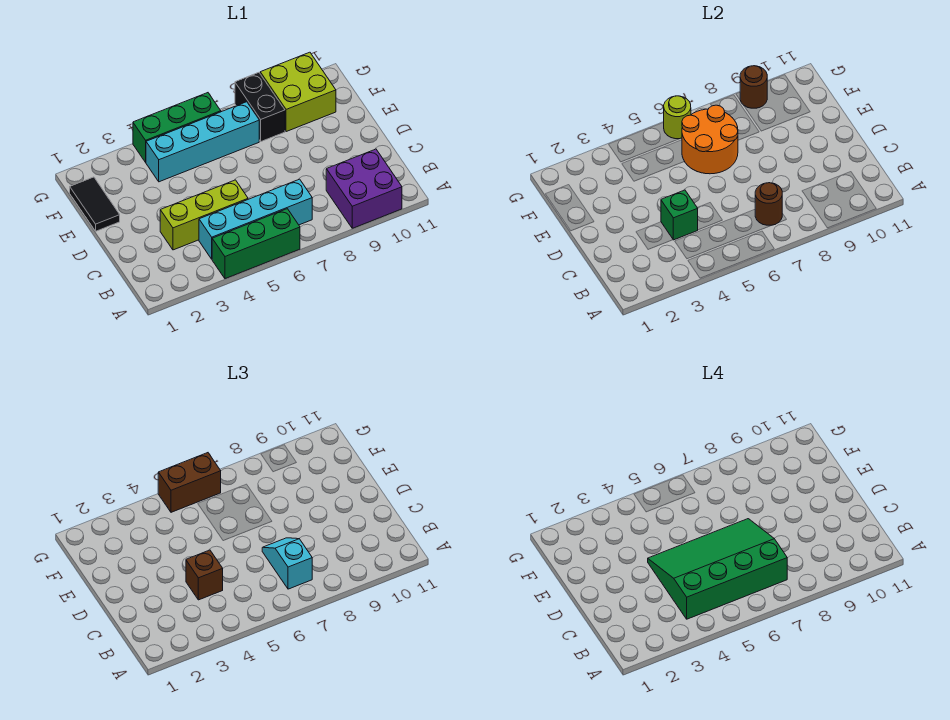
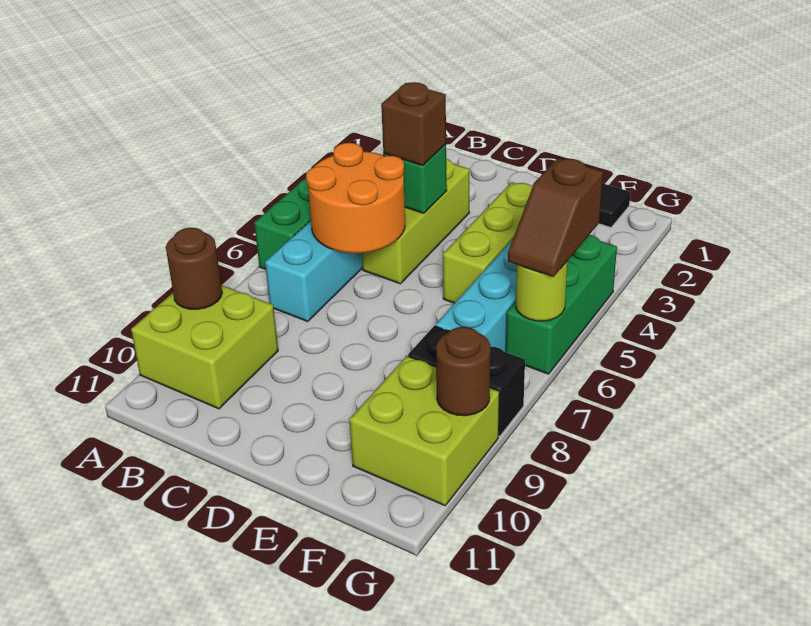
purple brick A9:B10 level 1 -> lime brick A9:B10 level 1
green slope B4:D7 level 4 top B -> none
brown round brick B7 level 2 -> brown round brick A9 level 2
cyan slope B7:C7 level 3 top B -> none
none -> lime brick E3:E5 level 1
orange round brick E6:F7 level 2 -> orange round brick B5:C6 level 2
brown brick G5:G6 level 3 -> brown slope G5:G6 level 3 top 5

